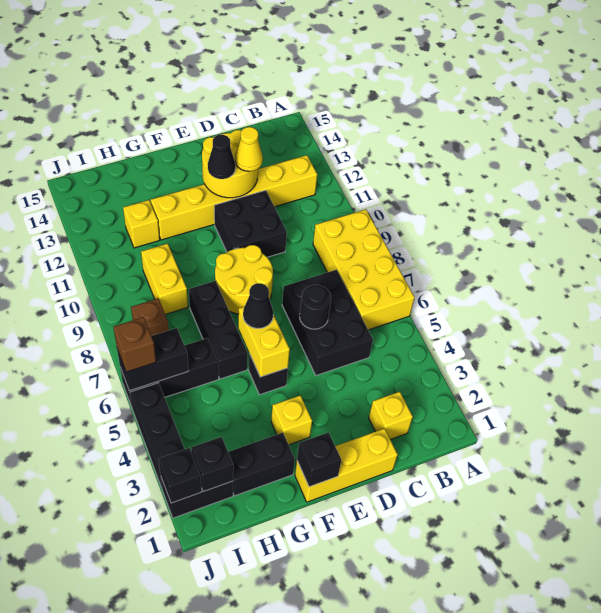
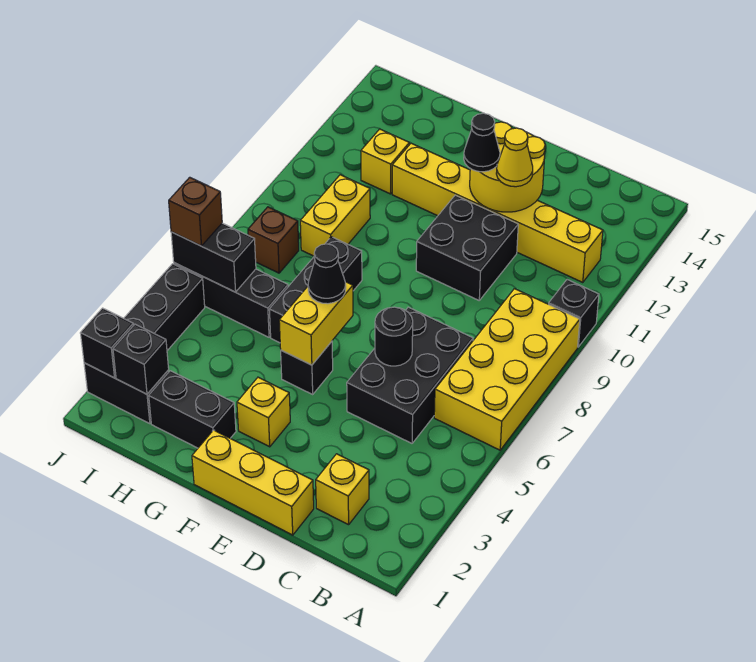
yellow round brick E8:F9 level 1 -> none
black brick F1 level 2 -> black brick A10 level 1

